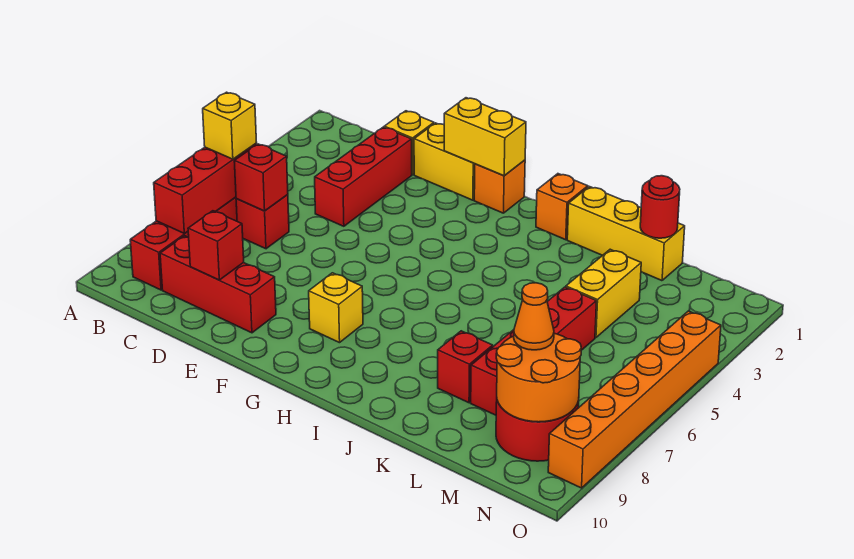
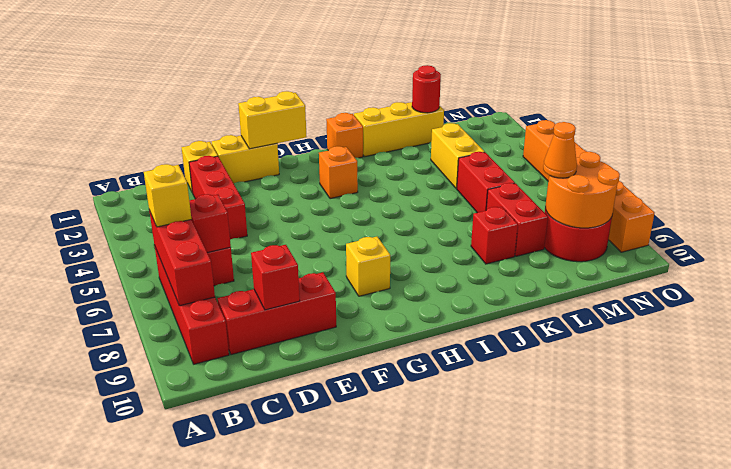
orange brick G1 level 1 -> orange brick H3 level 1

